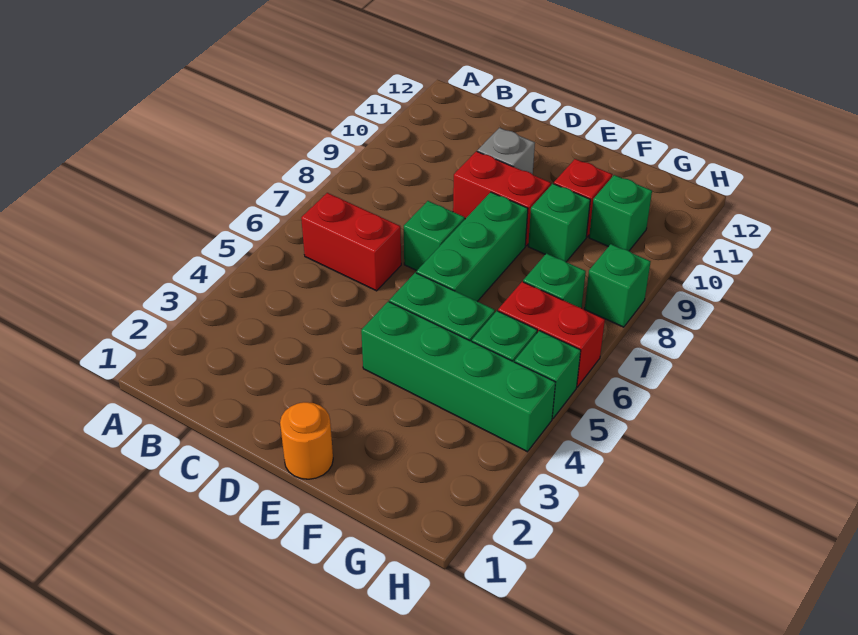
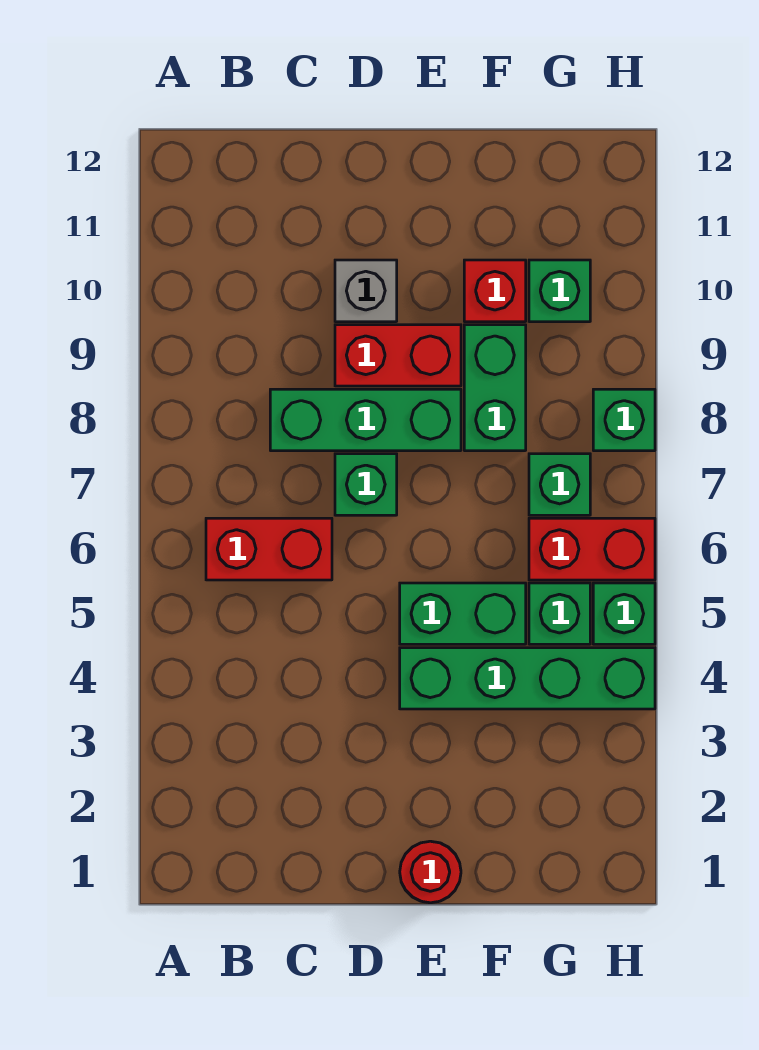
orange round brick E1 level 1 -> red round brick E1 level 1
green brick E6:E8 level 1 -> green brick C8:E8 level 1
green brick F9 level 1 -> green brick F8:F9 level 1

